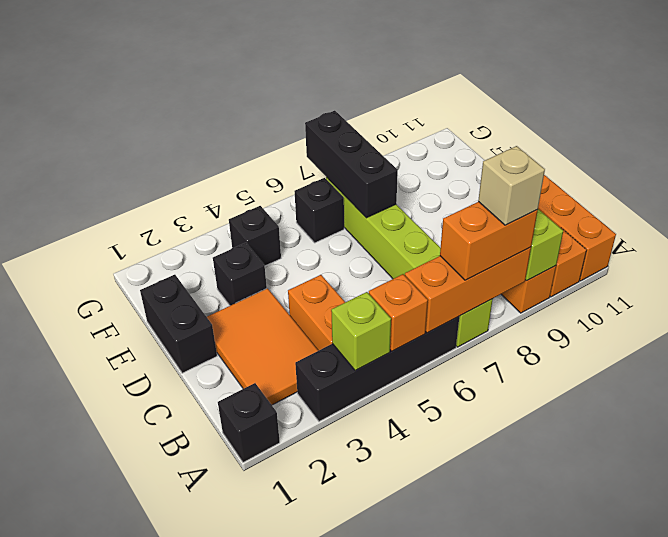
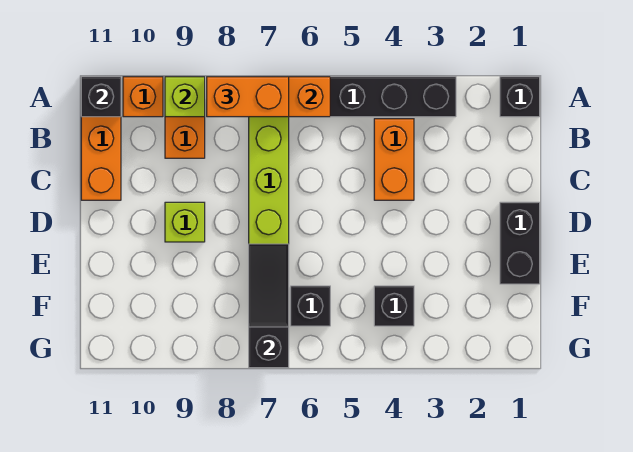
lime brick A4 level 2 -> lime brick D9 level 1
orange brick A5 level 2 -> none
tan brick A8 level 4 -> none
orange tile B2:D3 level 1 -> none
black brick E3 level 1 -> black brick A11 level 2
black brick E7:G7 level 2 -> black slope E7:G7 level 2 top G

